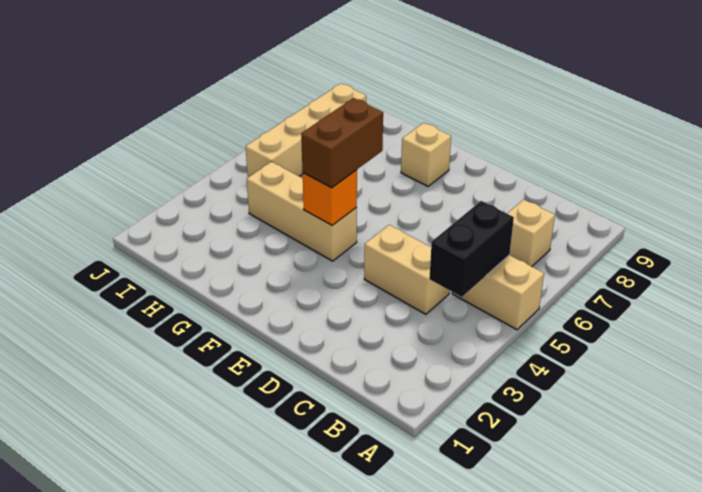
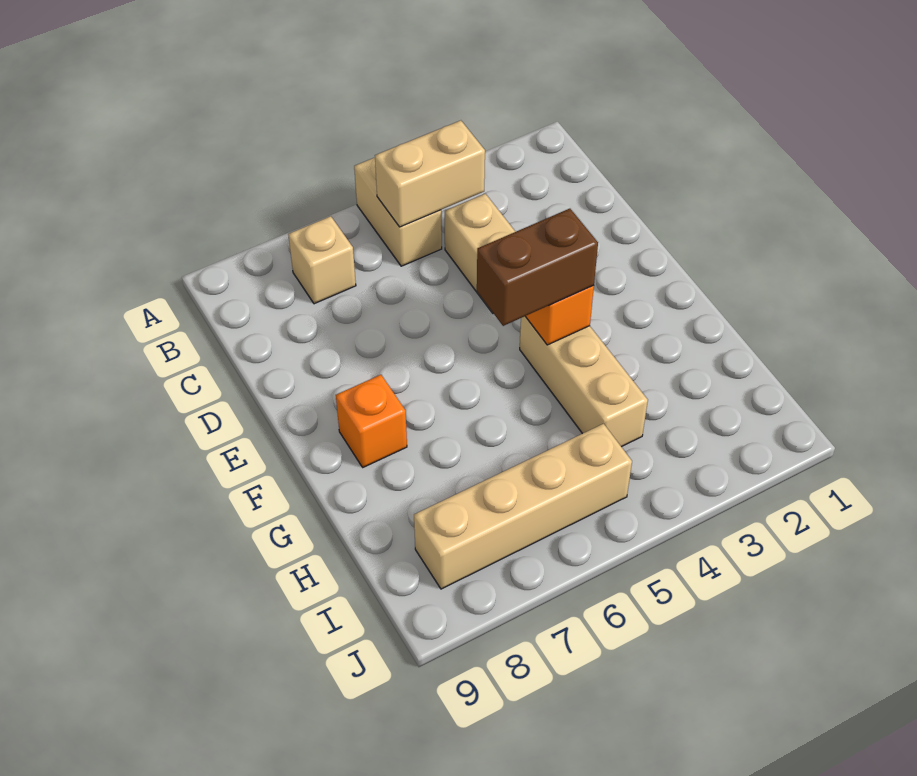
black brick B4:B5 level 2 -> tan brick B4:B5 level 2
tan brick F8 level 1 -> orange brick F8 level 1

